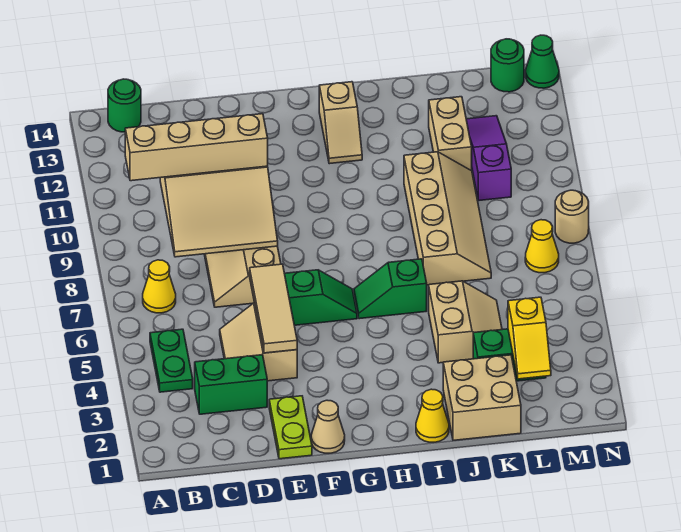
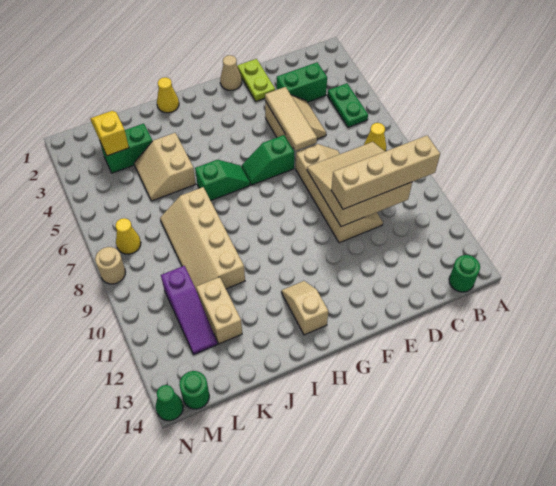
tan brick J1:K2 level 1 -> none

